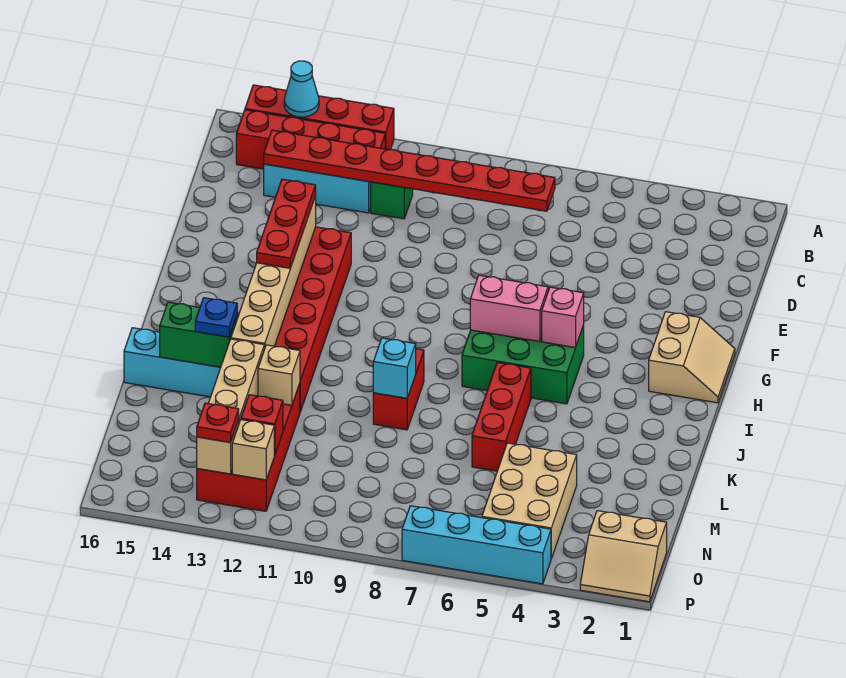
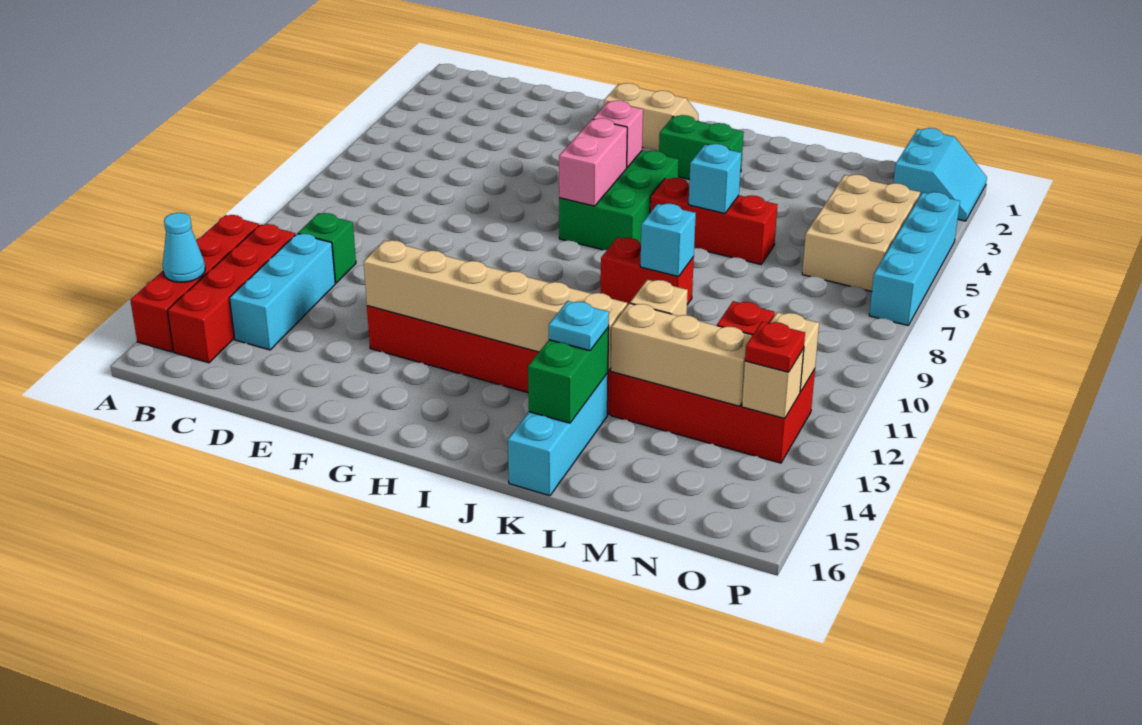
red plate C7:C14 level 2 -> none
red plate F13:H13 level 3 -> none
none -> green brick I3:J3 level 1
none -> cyan brick K6 level 2
blue plate K14 level 3 -> cyan plate K14 level 3
tan brick M4:O5 level 1 -> tan brick N4:O6 level 1
tan slope O1:P2 level 1 top O -> cyan slope O1:P2 level 1 top O

